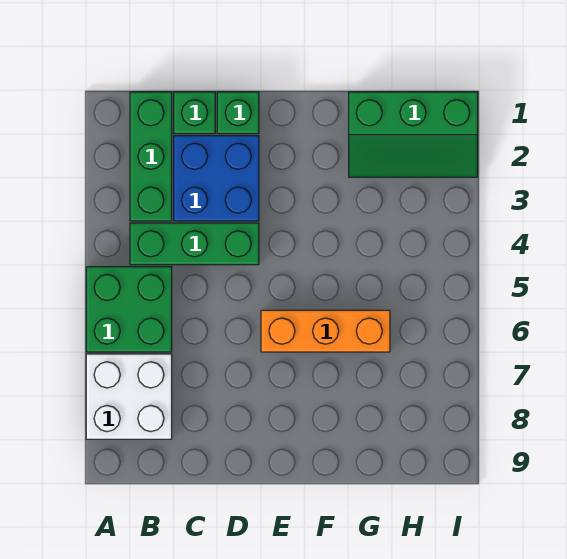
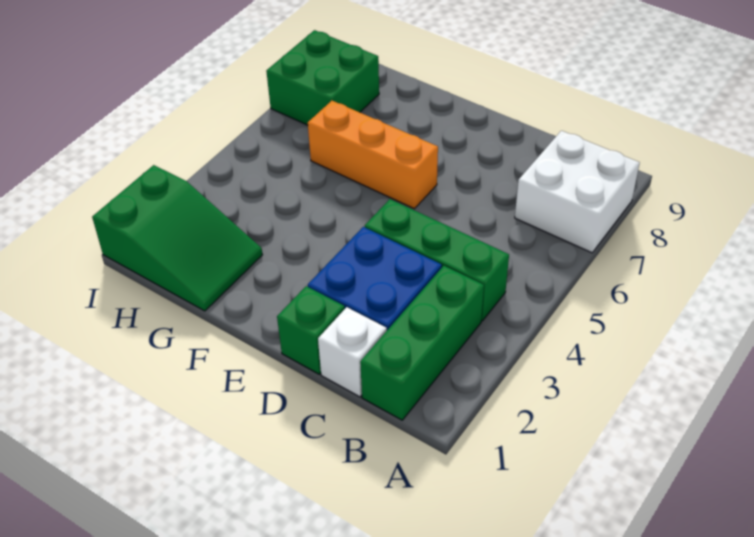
green brick A5:B6 level 1 -> green brick H7:I8 level 1
green brick C1 level 1 -> white brick C1 level 1
green slope G1:I2 level 1 top 1 -> green slope G1:I2 level 1 top I

